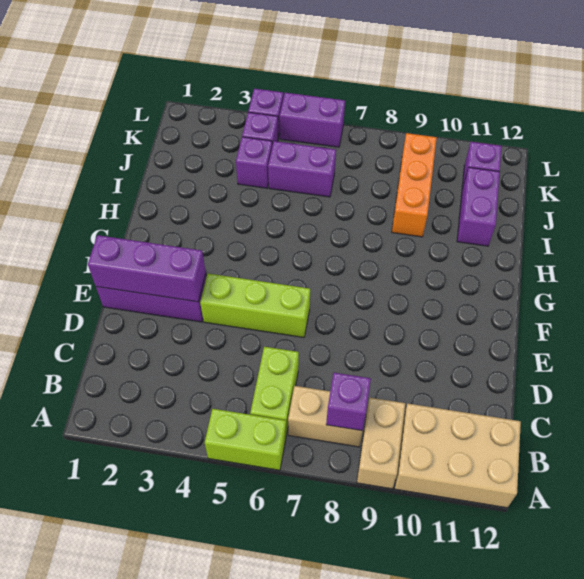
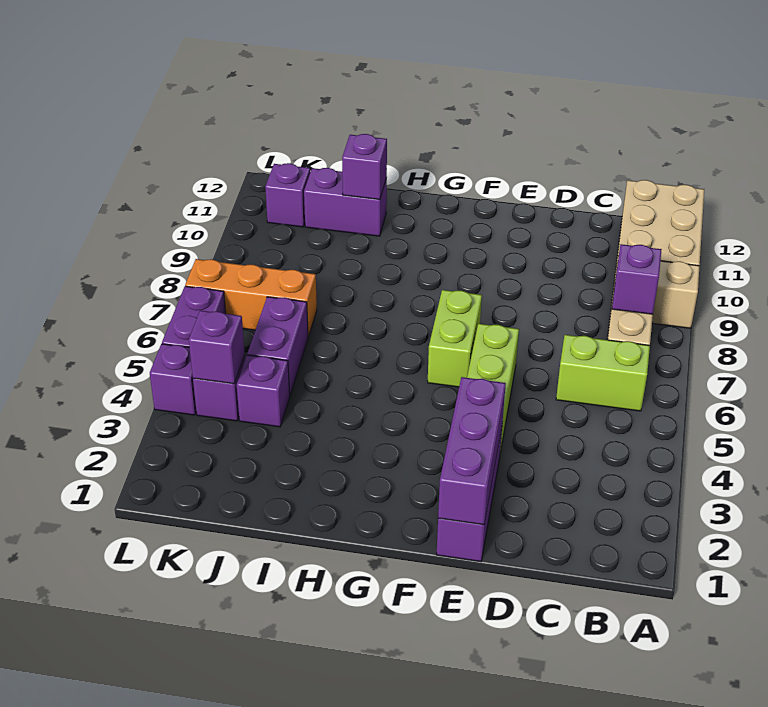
lime brick A5:A6 level 1 -> lime brick F6:F7 level 1
orange brick I9:K9 level 1 -> orange brick J7:L7 level 1
none -> purple brick I11 level 2
none -> purple brick K4 level 2

